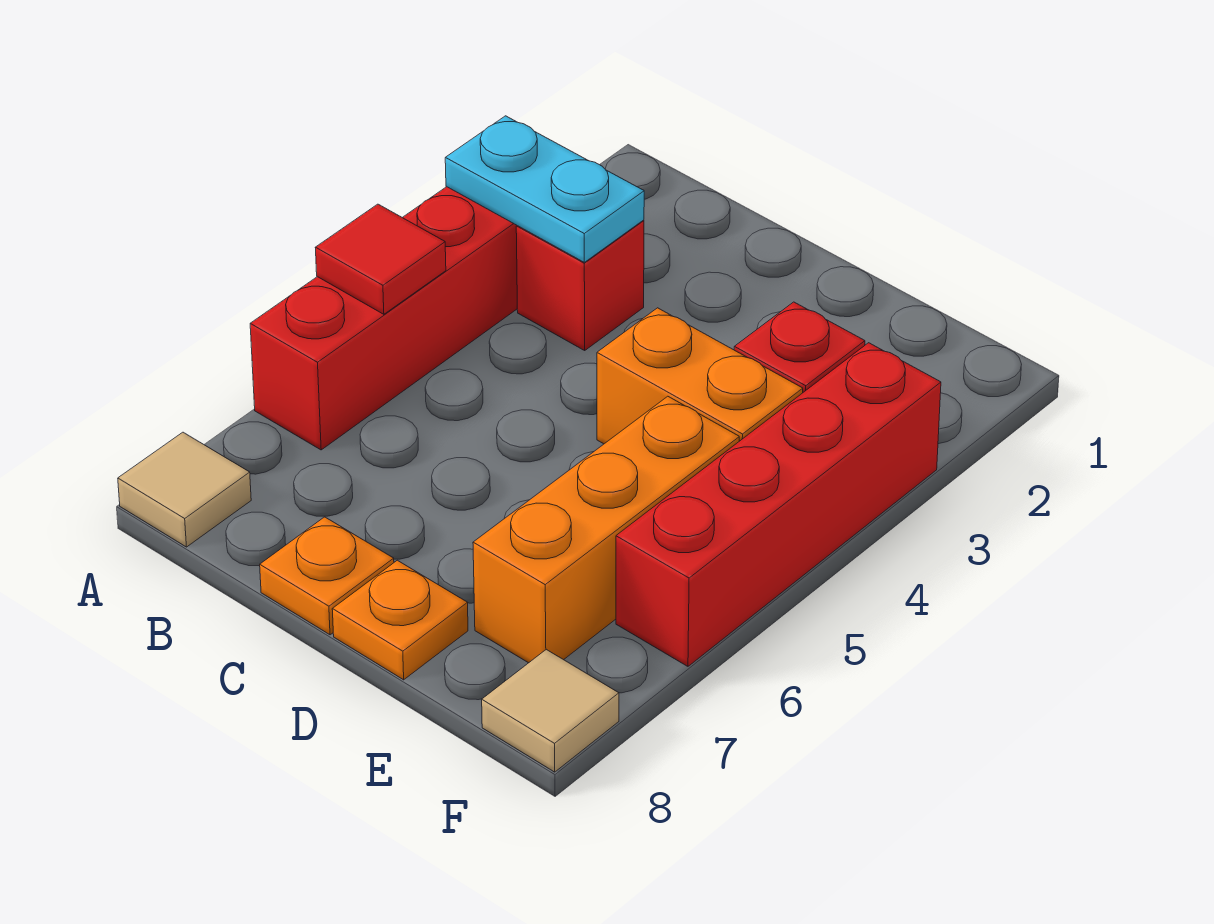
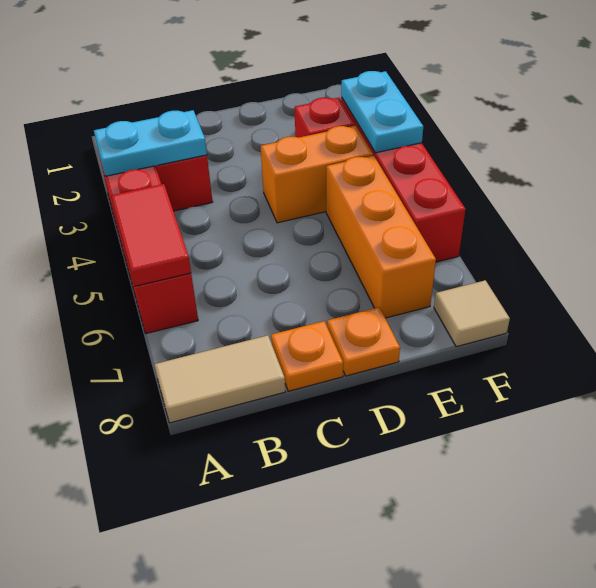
red tile A5 level 2 -> red tile A5:A6 level 2
tan tile A8 level 1 -> tan tile A8:B8 level 1
none -> cyan plate F3:F4 level 2

